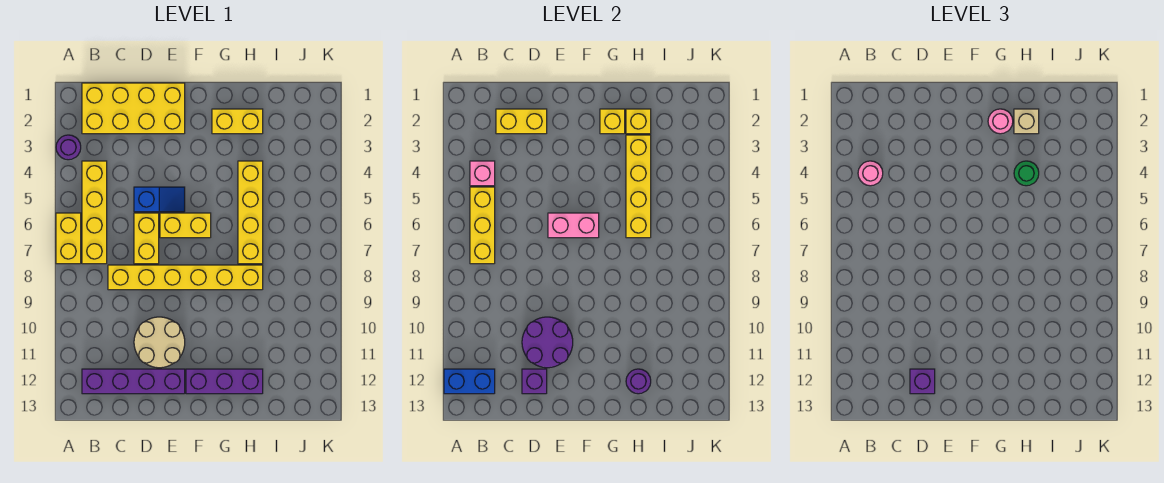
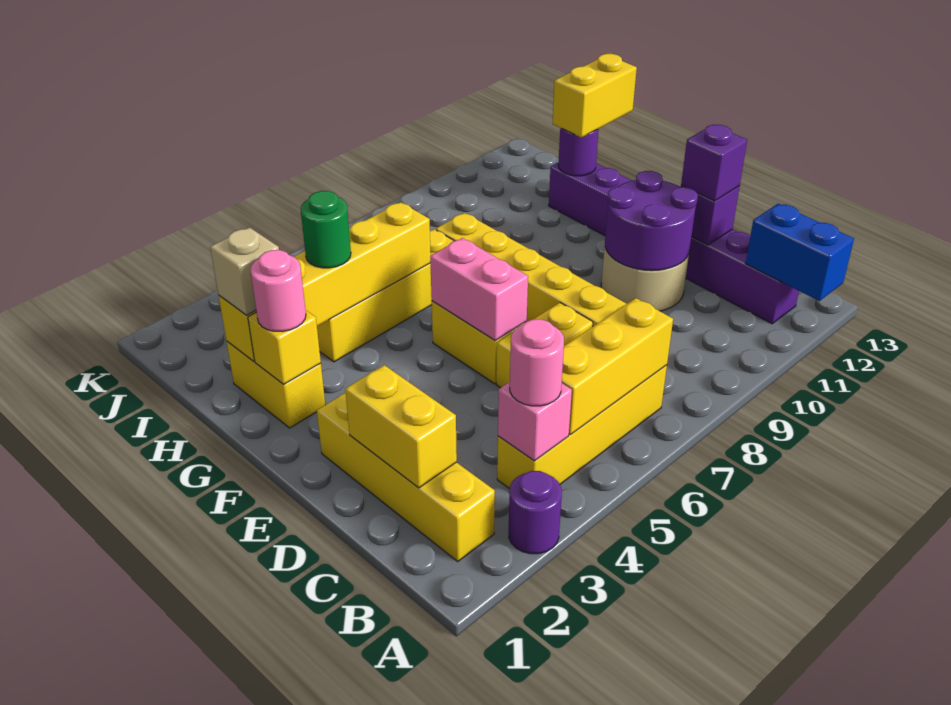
yellow brick A6:A7 level 1 -> yellow brick H12:H13 level 3
yellow brick B1:E2 level 1 -> yellow brick B2:E2 level 1
blue slope D5:E5 level 1 top D -> none

